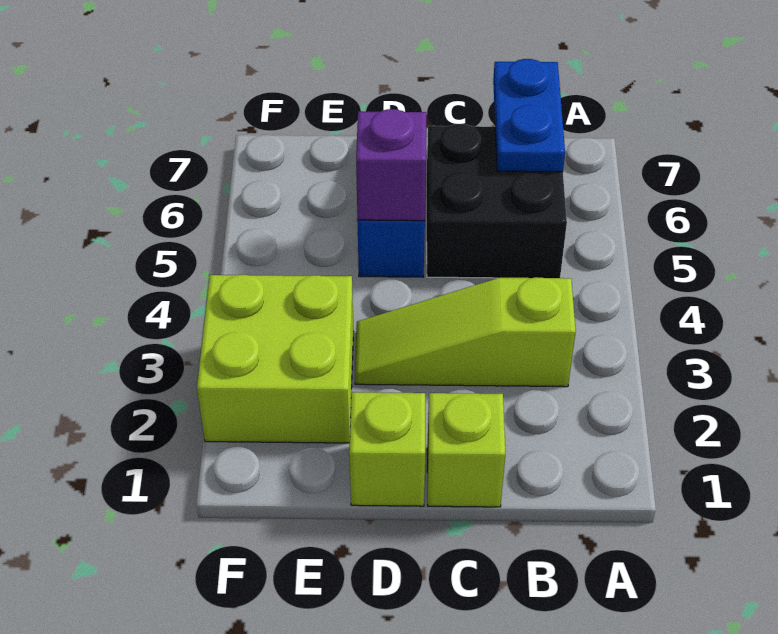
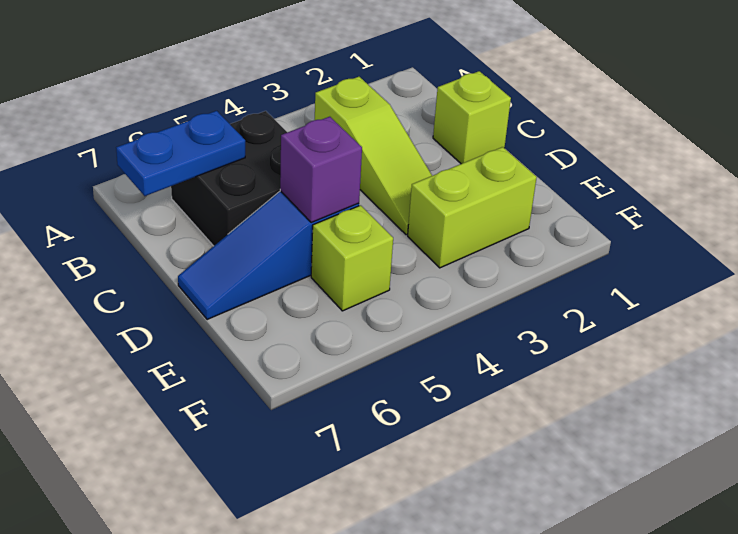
lime brick D1 level 1 -> lime brick E5 level 1
lime brick E2:F3 level 1 -> lime brick E2:E3 level 1

